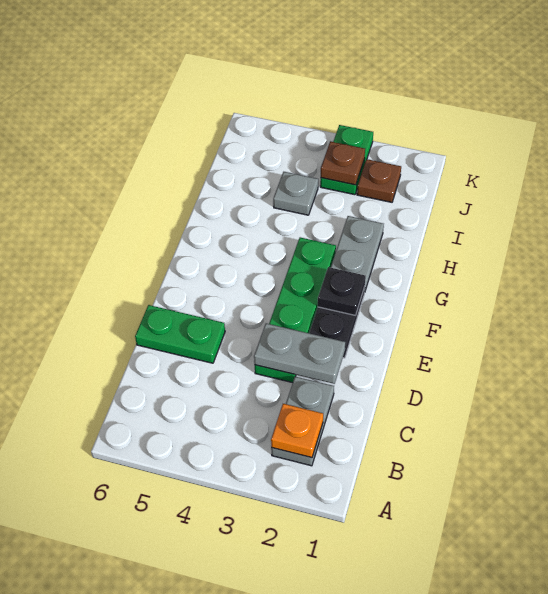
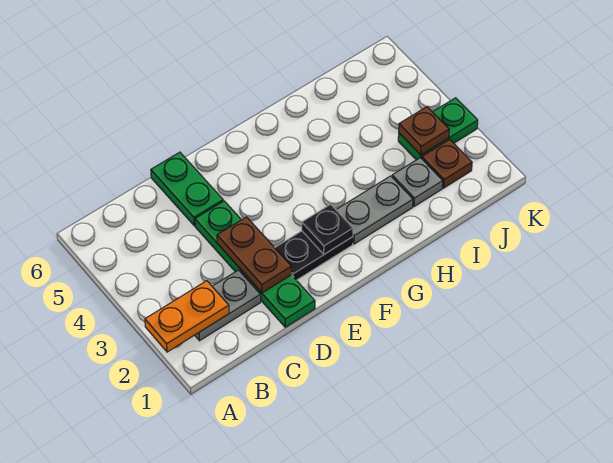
orange plate B2 level 2 -> orange plate A2:B2 level 2
grey plate D2:D3 level 2 -> brown plate D2:D3 level 2
green plate D3:G3 level 1 -> green plate D1:D4 level 1
grey plate I4 level 1 -> grey plate I2 level 1

